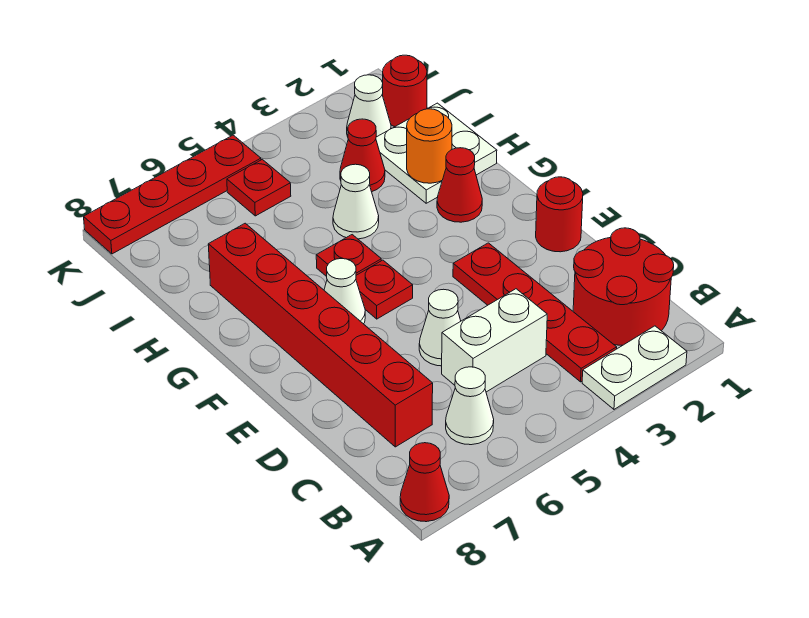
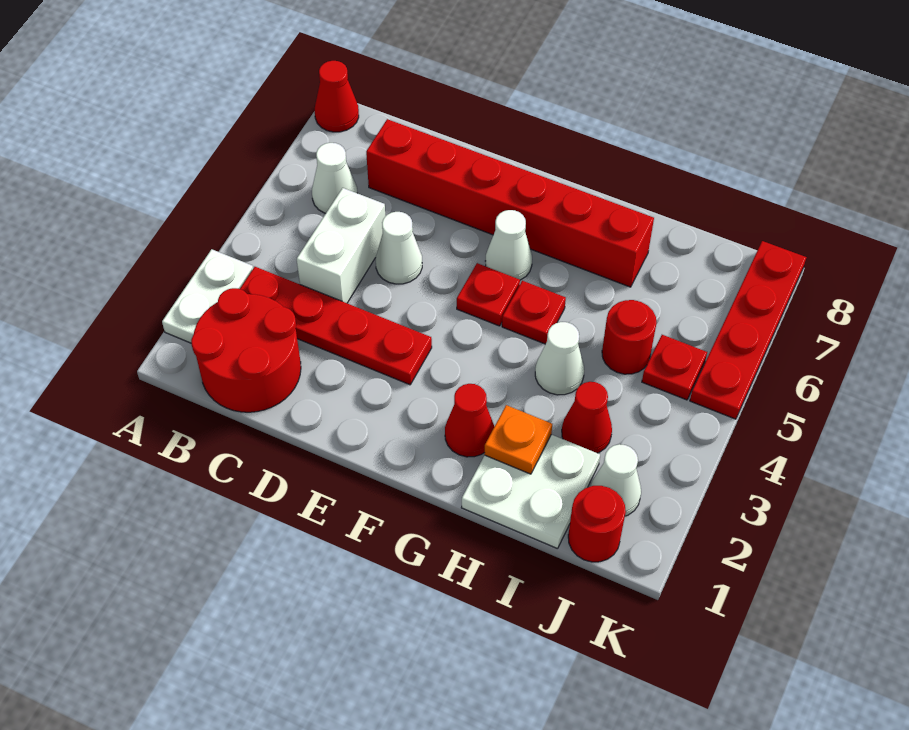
red round brick E1 level 1 -> red round brick I5 level 1
orange round brick H2 level 2 -> orange plate H2 level 2

